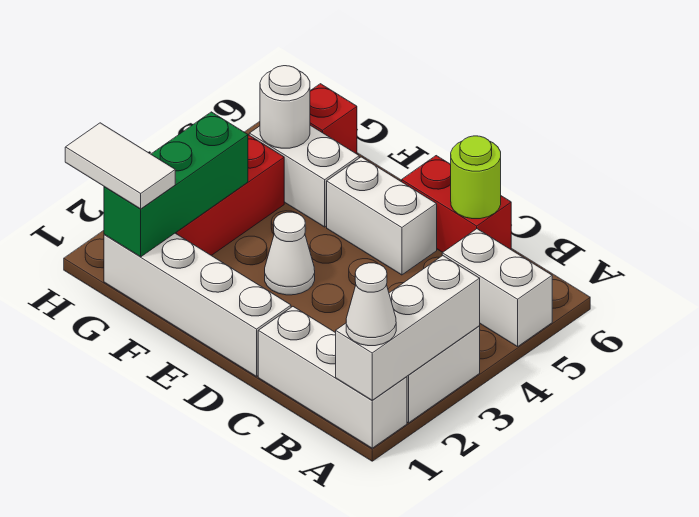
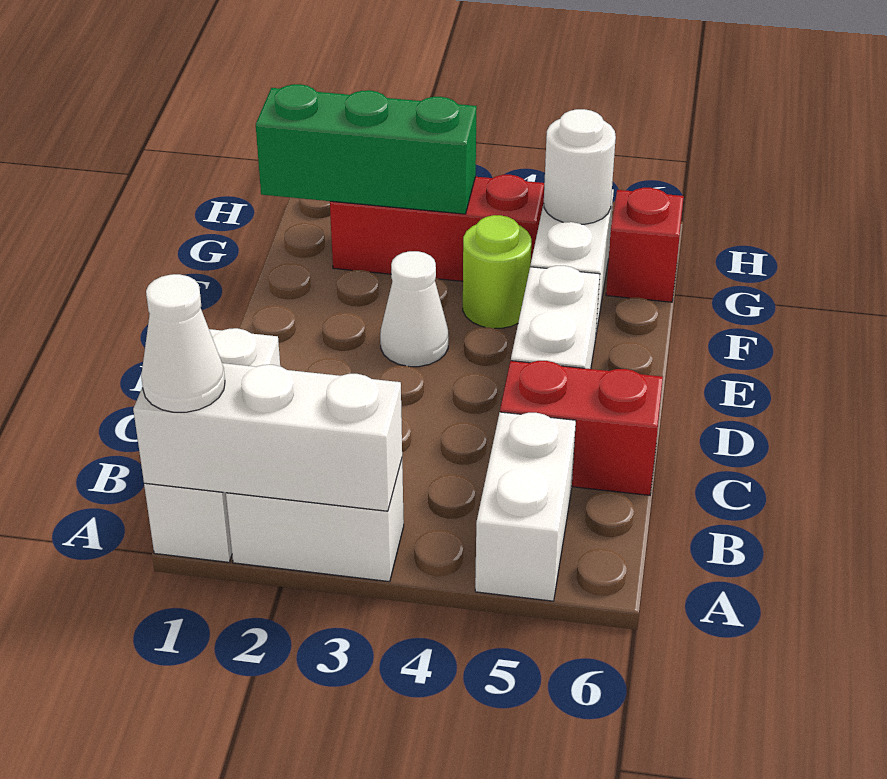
red brick C6:D6 level 1 -> red brick C5:C6 level 1
lime round brick C6 level 2 -> lime round brick F4 level 1
white brick D1:G1 level 1 -> none
white tile G1:H1 level 3 -> none

